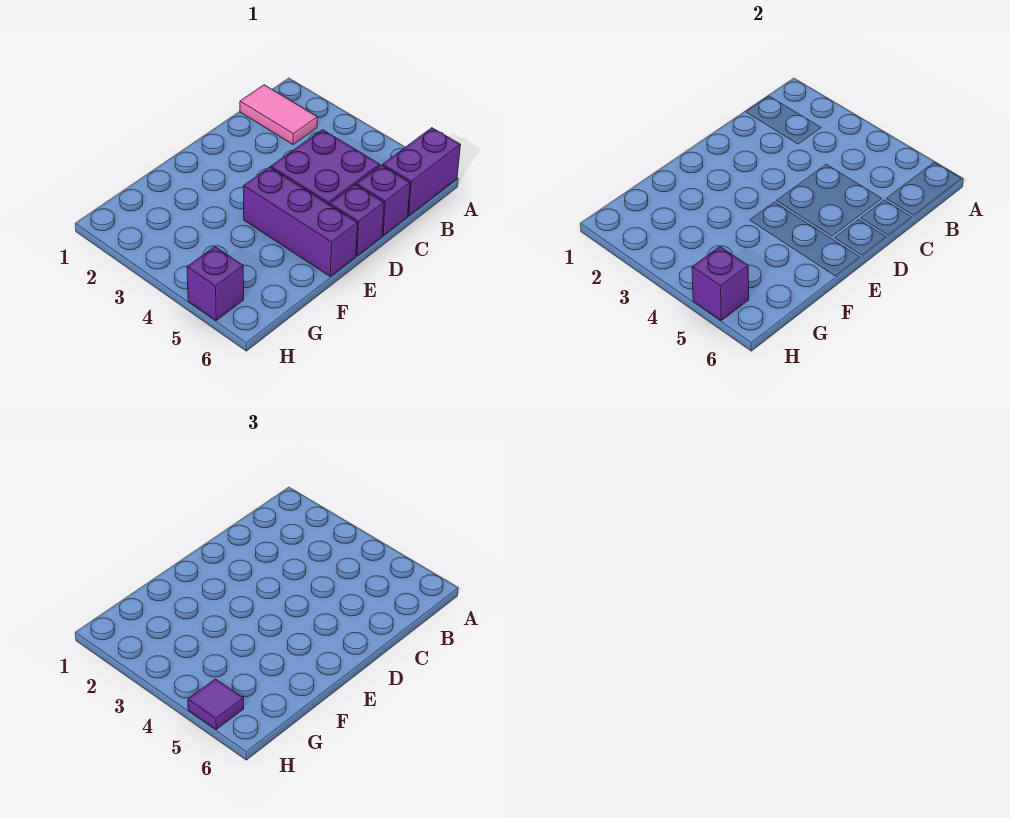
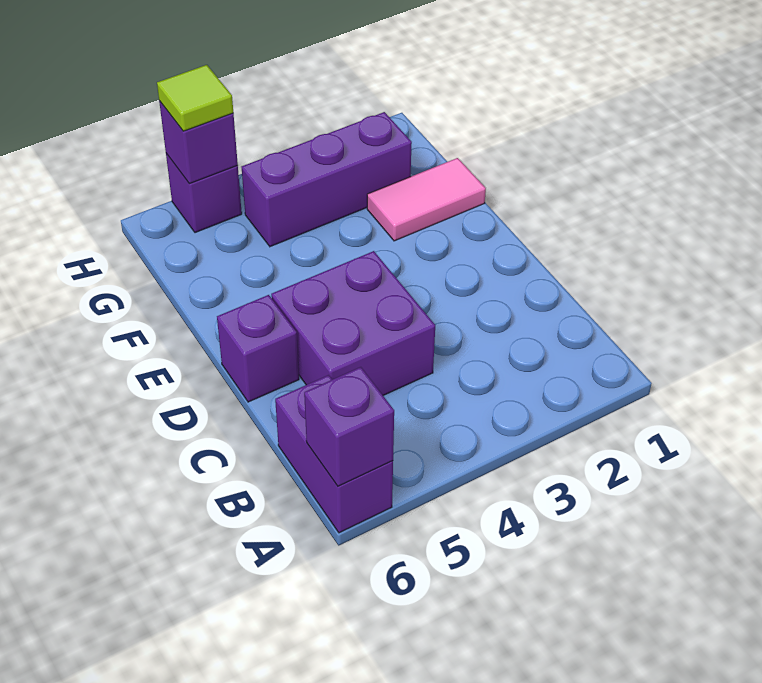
pink tile B1:B2 level 1 -> pink tile F1:F2 level 1
purple brick C6 level 1 -> purple brick A6 level 2
purple brick E4:E6 level 1 -> purple brick G2:G4 level 1
purple tile H5 level 3 -> lime tile H5 level 3

